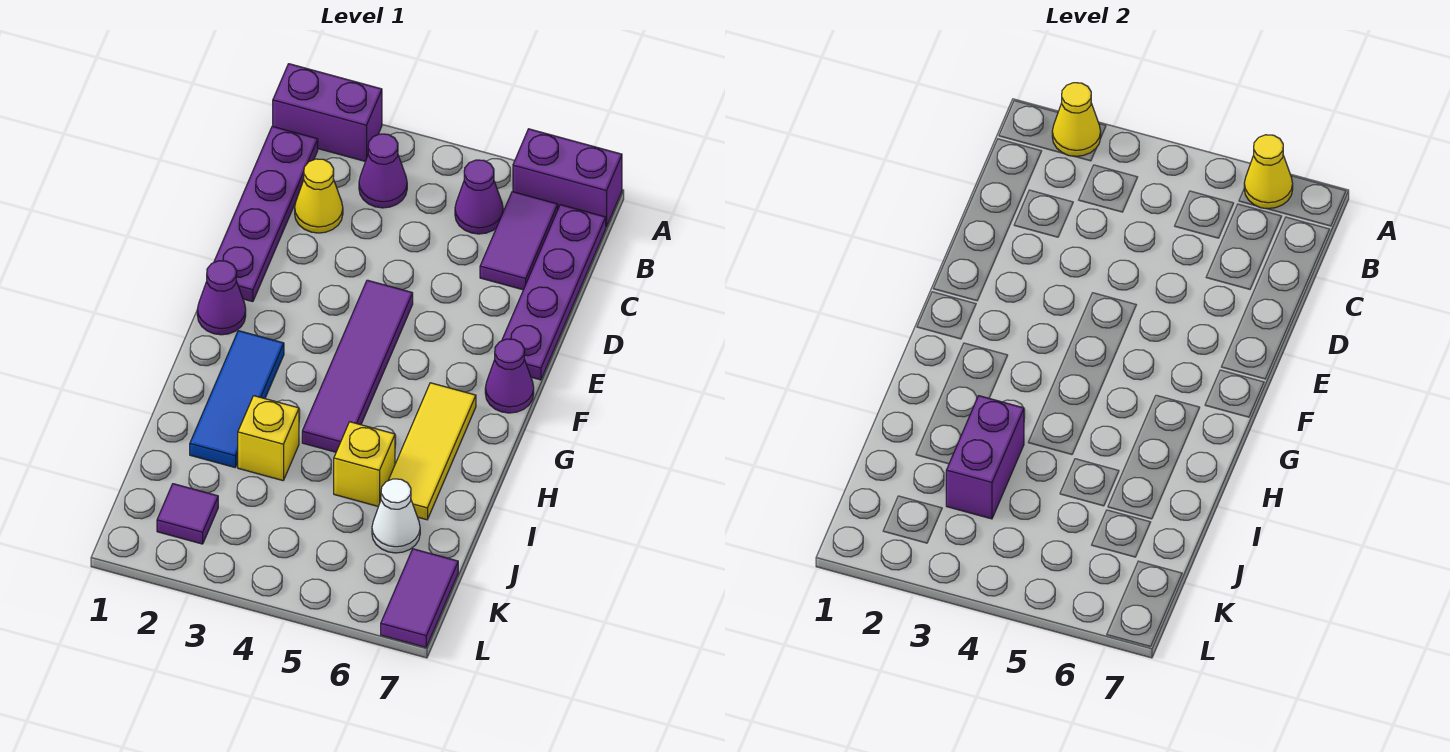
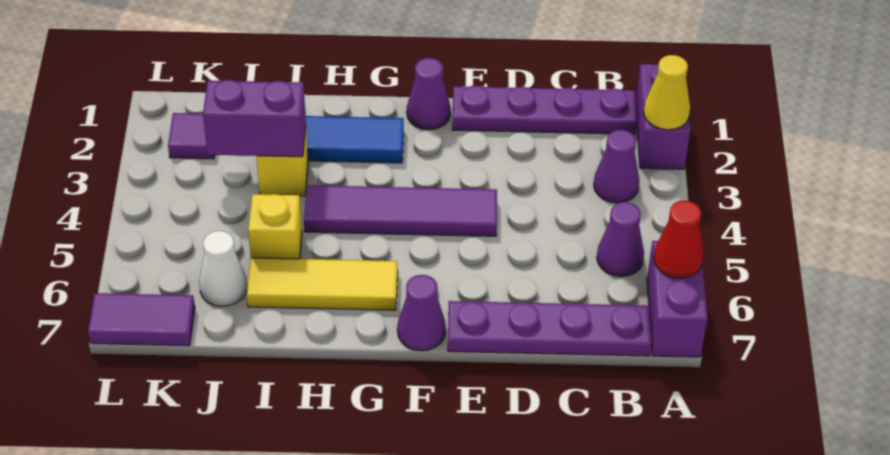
yellow cone A6 level 2 -> red cone A6 level 2
purple tile B6:C6 level 1 -> none
yellow cone C2 level 1 -> none

